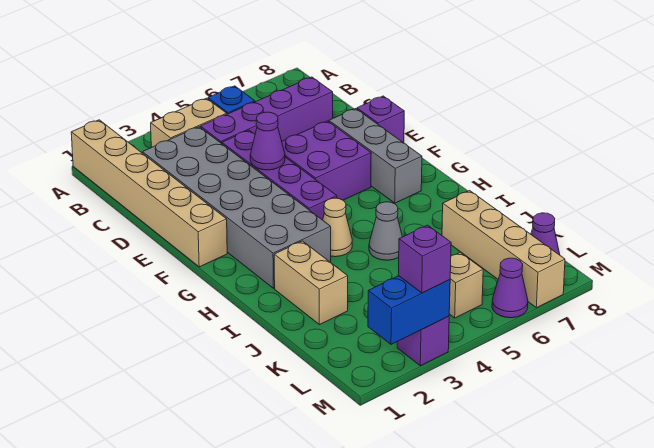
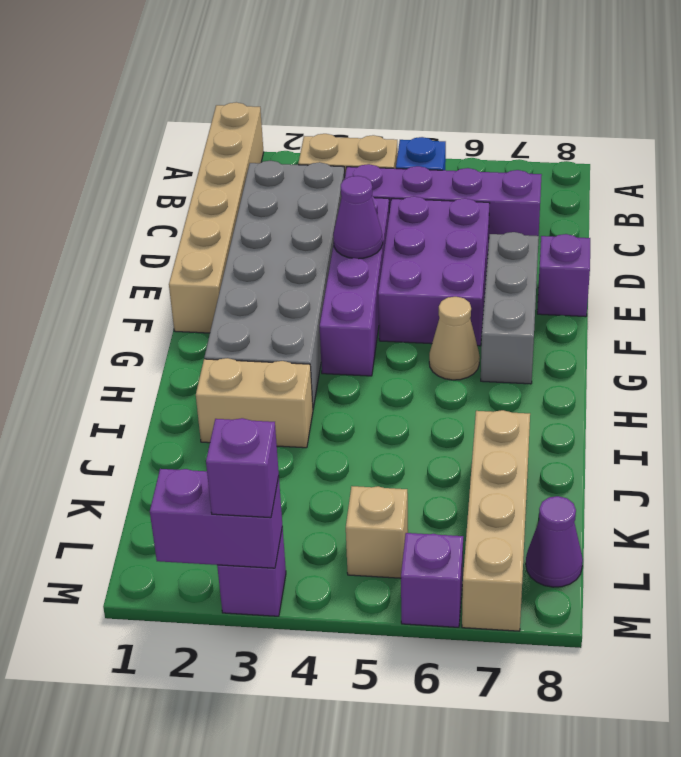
purple brick E5:F6 level 1 -> purple brick D5:F6 level 1
tan cone H4 level 1 -> tan cone G6 level 1
tan brick I2:J2 level 1 -> tan brick I2:I3 level 1
grey cone I5 level 1 -> none
blue brick M2:M3 level 2 -> purple brick M2:M3 level 2
purple cone M6 level 1 -> purple brick M6 level 1

